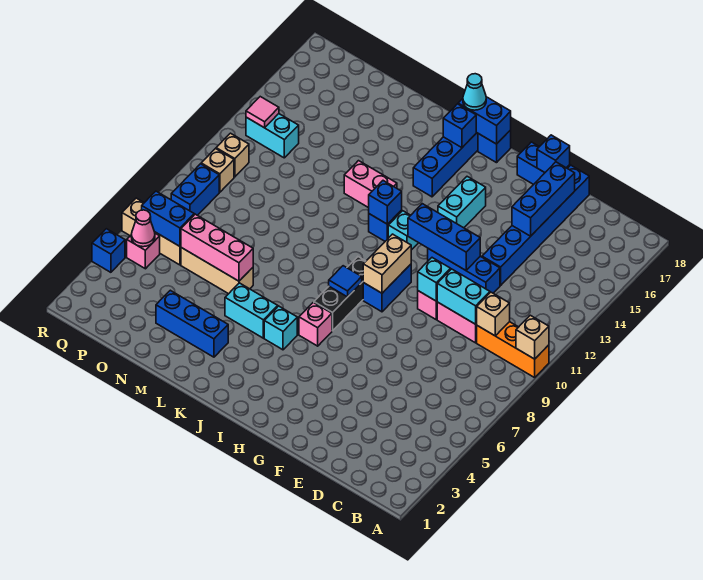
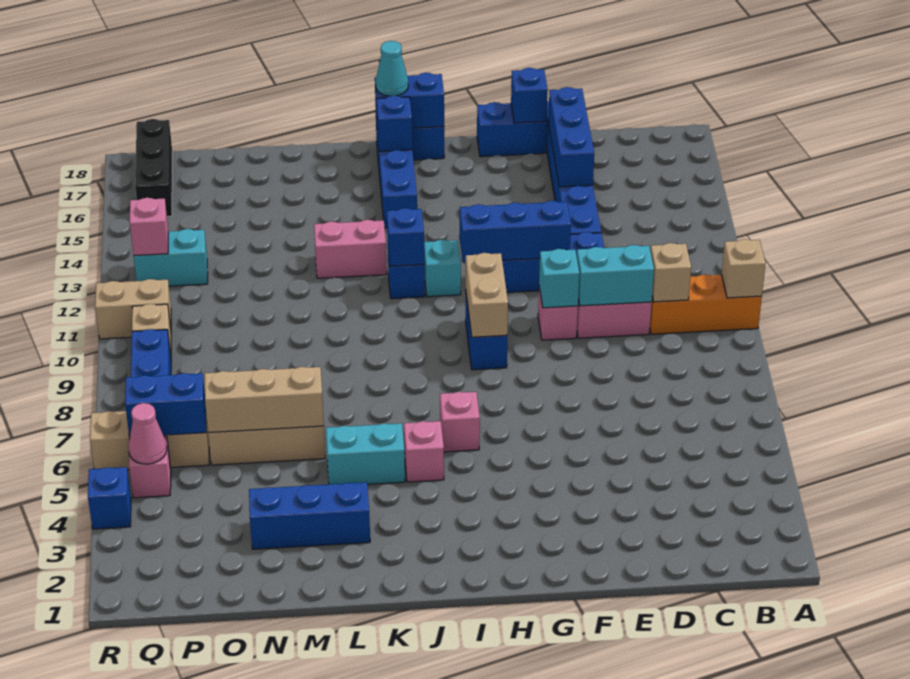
cyan brick H14:H15 level 1 -> none
black brick I7:I9 level 1 -> black brick Q16:Q18 level 1
blue tile I8 level 2 -> none
cyan brick J5 level 1 -> pink brick J5 level 1
pink brick M6:O6 level 2 -> tan brick M6:O6 level 2
tan brick Q11 level 1 -> tan brick Q11:R11 level 1
pink tile Q13 level 2 -> pink brick Q13 level 2

